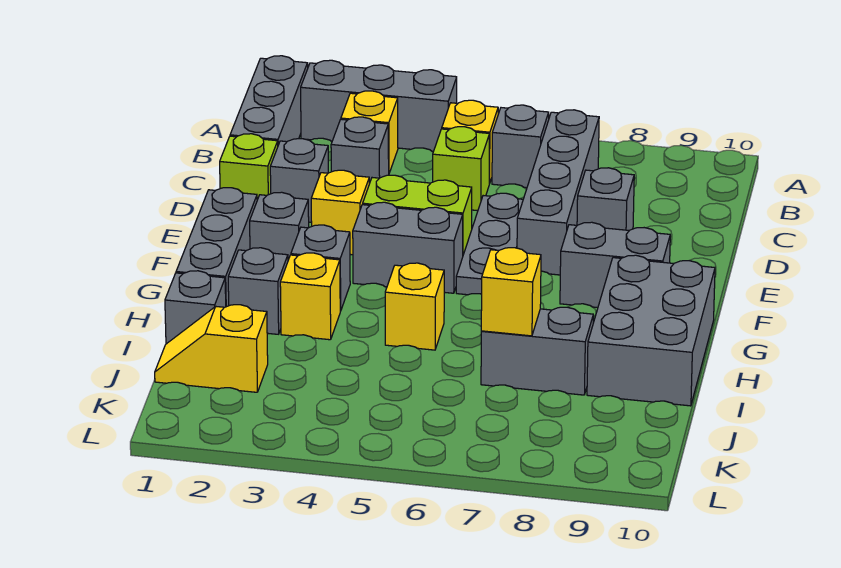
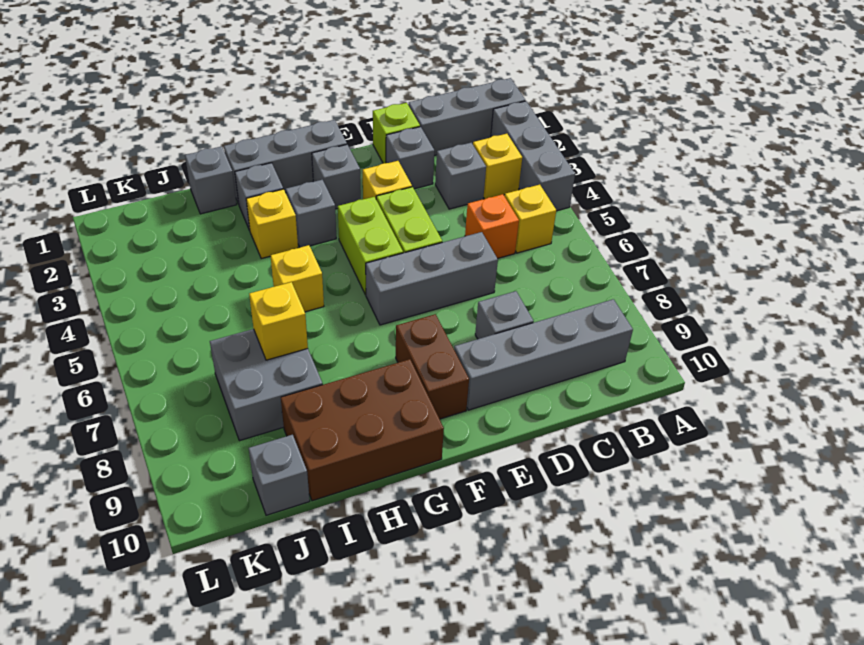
grey brick B6 level 1 -> grey brick J10 level 1
grey brick B7:E7 level 1 -> grey brick B9:E9 level 1
lime brick C5 level 1 -> orange brick C5 level 1
grey plate D6:F6 level 1 -> grey brick D6:F6 level 1
grey brick F4:F5 level 1 -> lime brick F4:F5 level 1
grey brick F8:F9 level 1 -> brown brick F8:F9 level 1
grey brick G9:I10 level 1 -> brown brick G9:I10 level 1
grey brick I7:I8 level 1 -> grey brick I7:J8 level 1
yellow slope J1:J2 level 1 top 2 -> none

